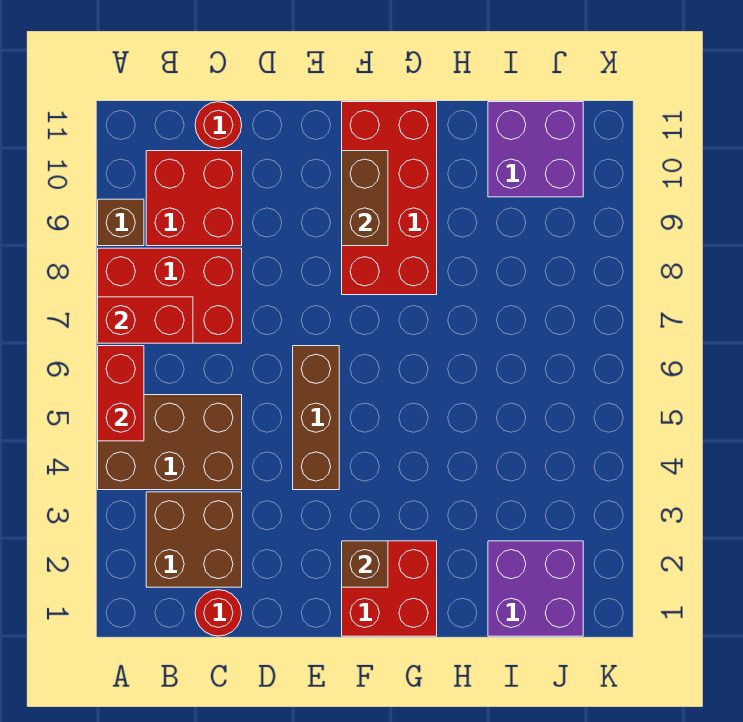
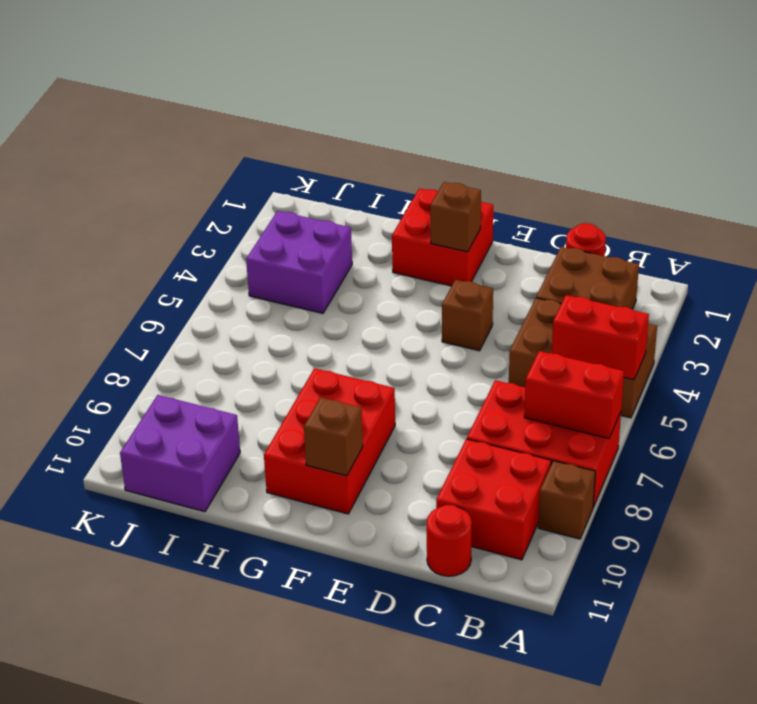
red brick A5:A6 level 2 -> red brick A5:B5 level 2
brown brick E4:E6 level 1 -> brown brick E4 level 1
red brick F8:G11 level 1 -> red brick F8:G10 level 1
brown brick F9:F10 level 2 -> brown brick F10 level 2
purple brick I1:J2 level 1 -> purple brick I3:J4 level 1

